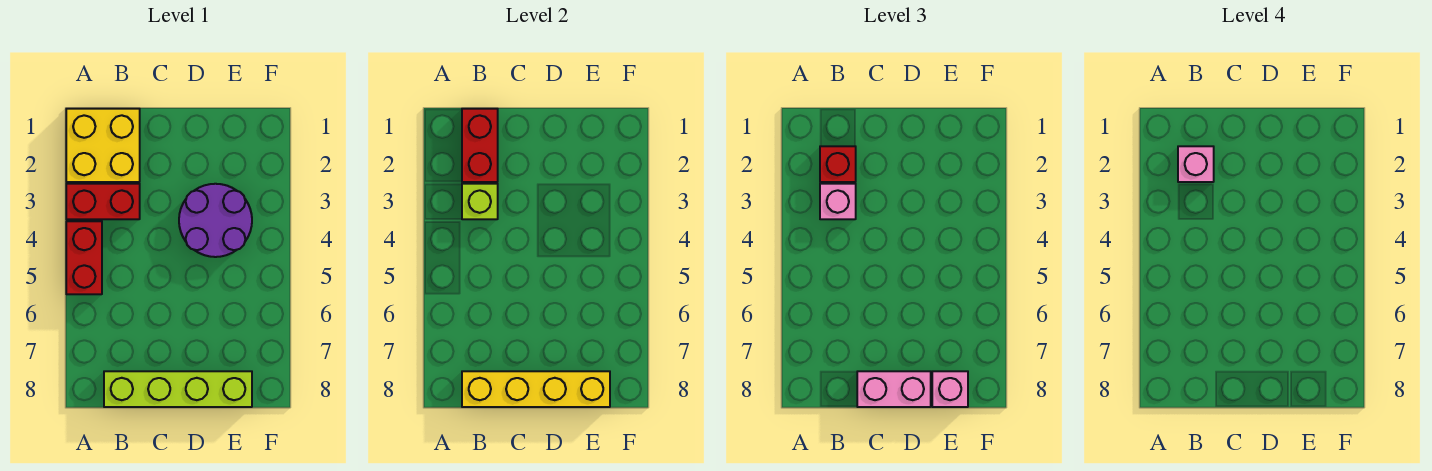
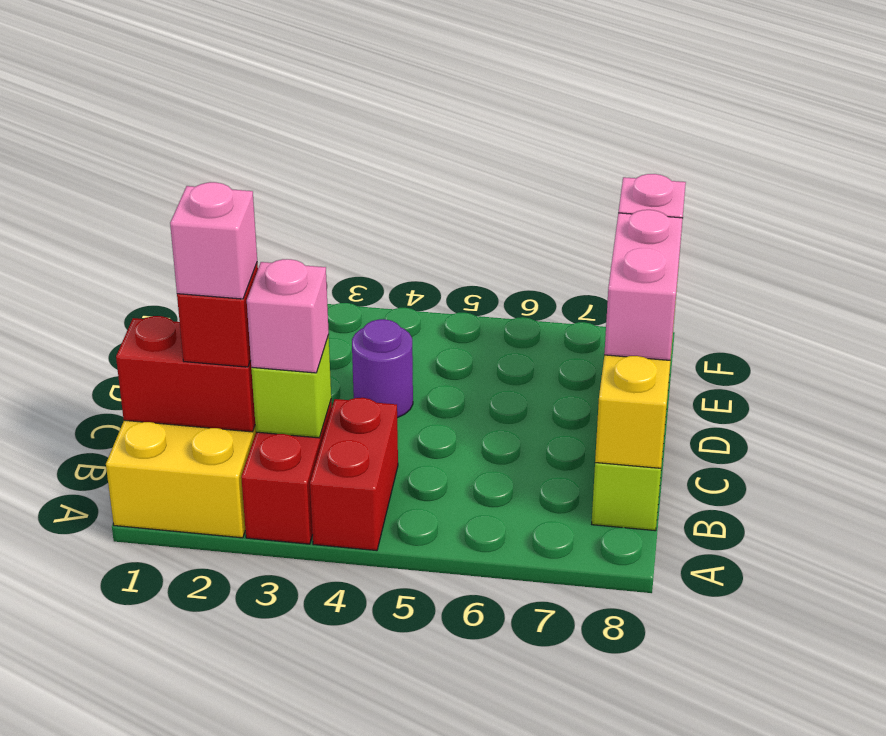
red brick A4:A5 level 1 -> red brick A4:B4 level 1
purple round brick D3:E4 level 1 -> purple round brick D4 level 1

